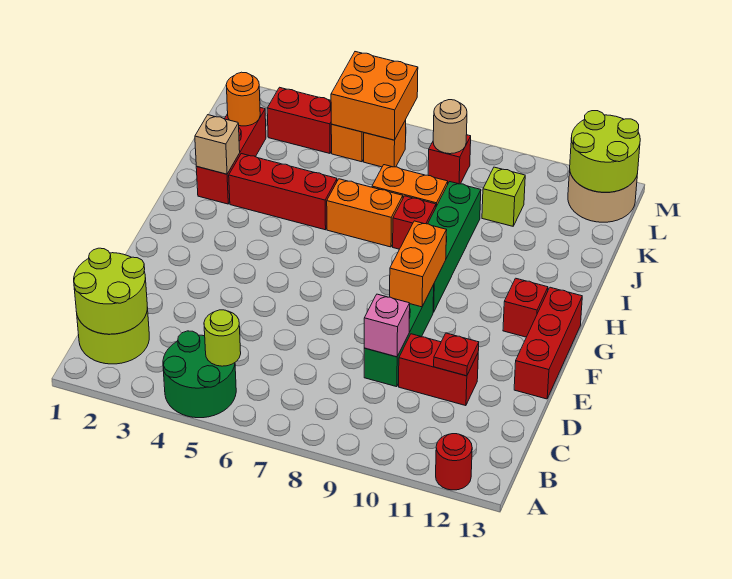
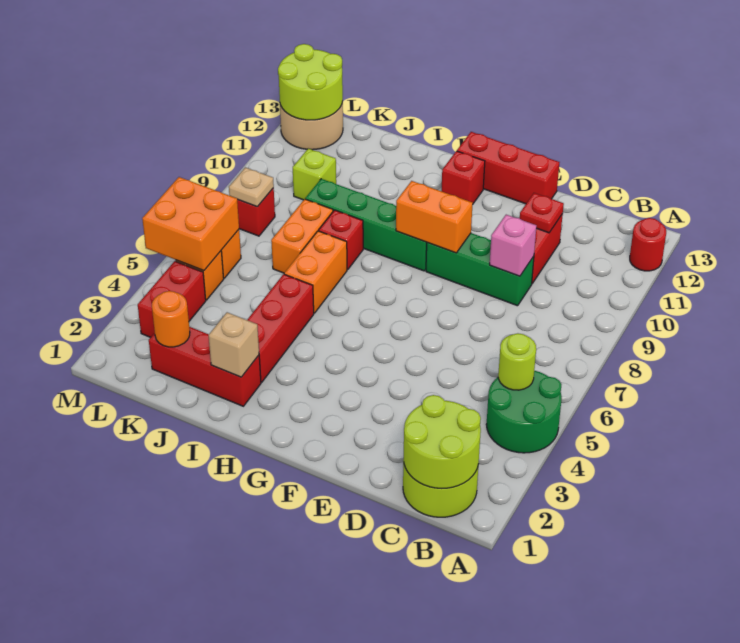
tan round brick L8 level 2 -> tan plate L8 level 2

